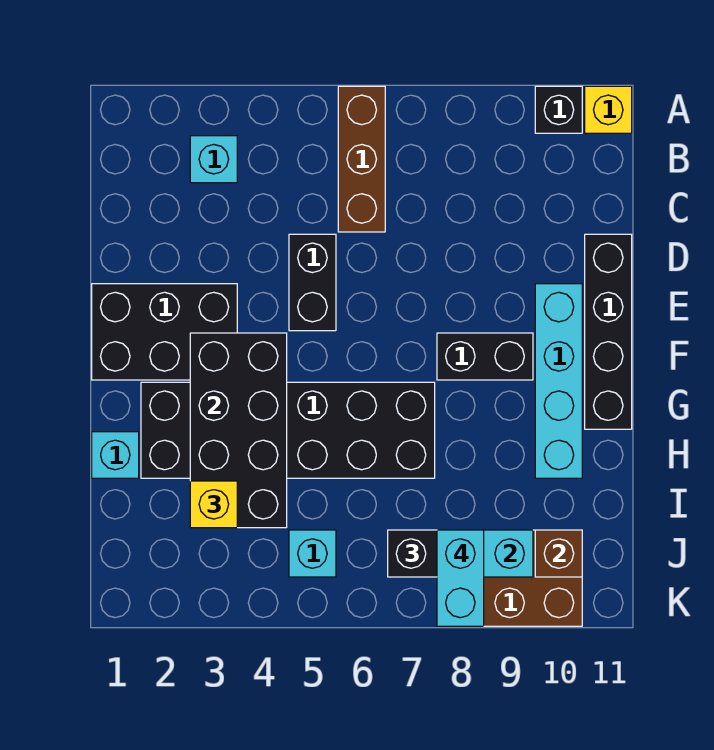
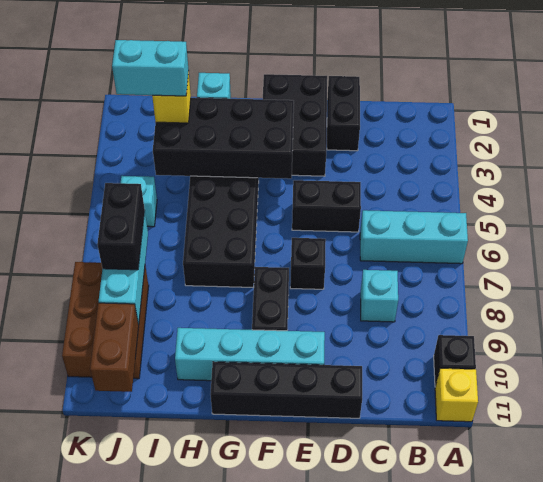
brown brick A6:C6 level 1 -> cyan brick A6:C6 level 1
cyan brick B3 level 1 -> cyan brick C8 level 1
none -> black brick D1:D2 level 1
none -> black brick E7 level 1
cyan brick J8:K8 level 4 -> cyan brick I3:J3 level 4
brown brick J10 level 2 -> brown brick J10:J11 level 2

